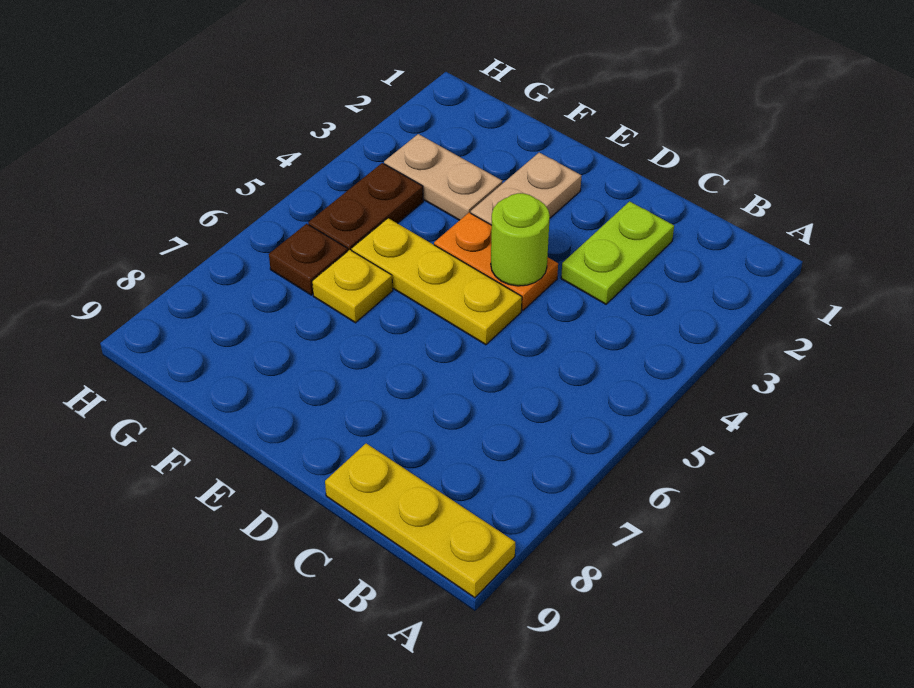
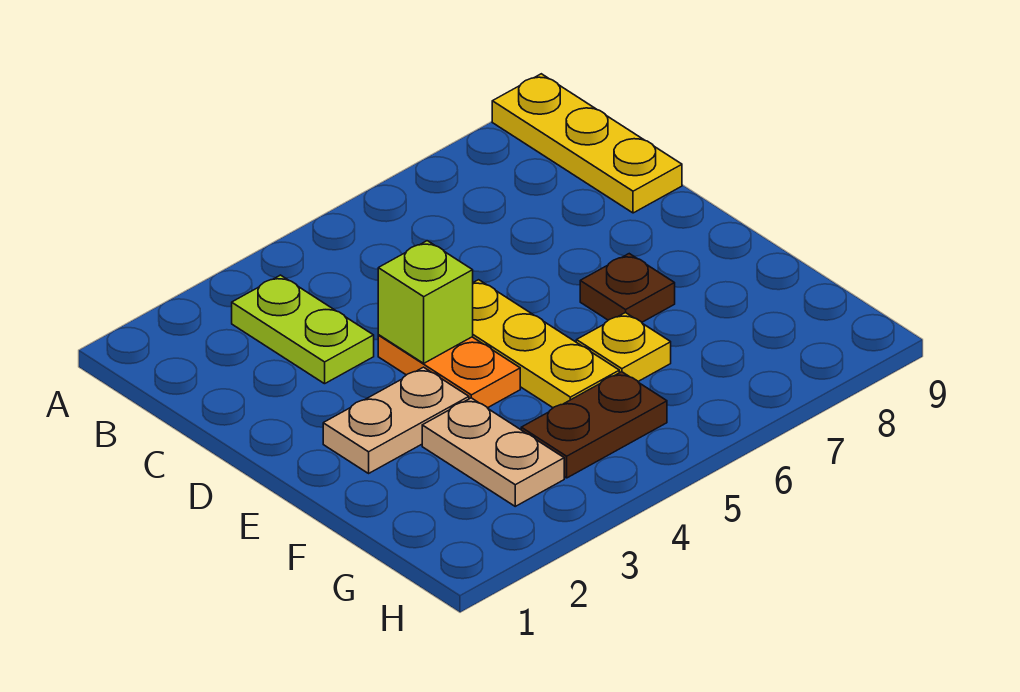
lime plate C2:C3 level 1 -> lime plate B3:C3 level 1
lime round brick D4 level 2 -> lime brick D4 level 2
brown plate G6 level 1 -> brown plate E7 level 1

